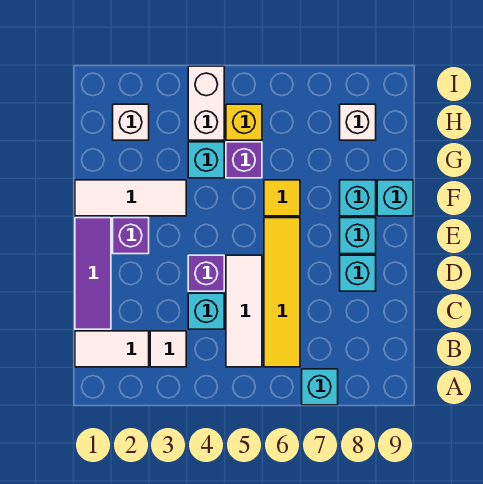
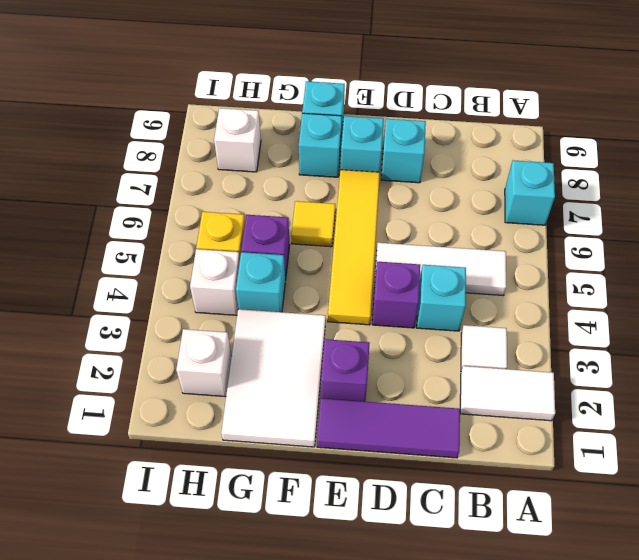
white tile B1:B2 level 1 -> white tile A2:B2 level 1
yellow tile B6:E6 level 1 -> yellow tile E4:E7 level 1
white tile F1:F3 level 1 -> white tile F1:G3 level 1
white brick H4:I4 level 1 -> white brick H4 level 1

